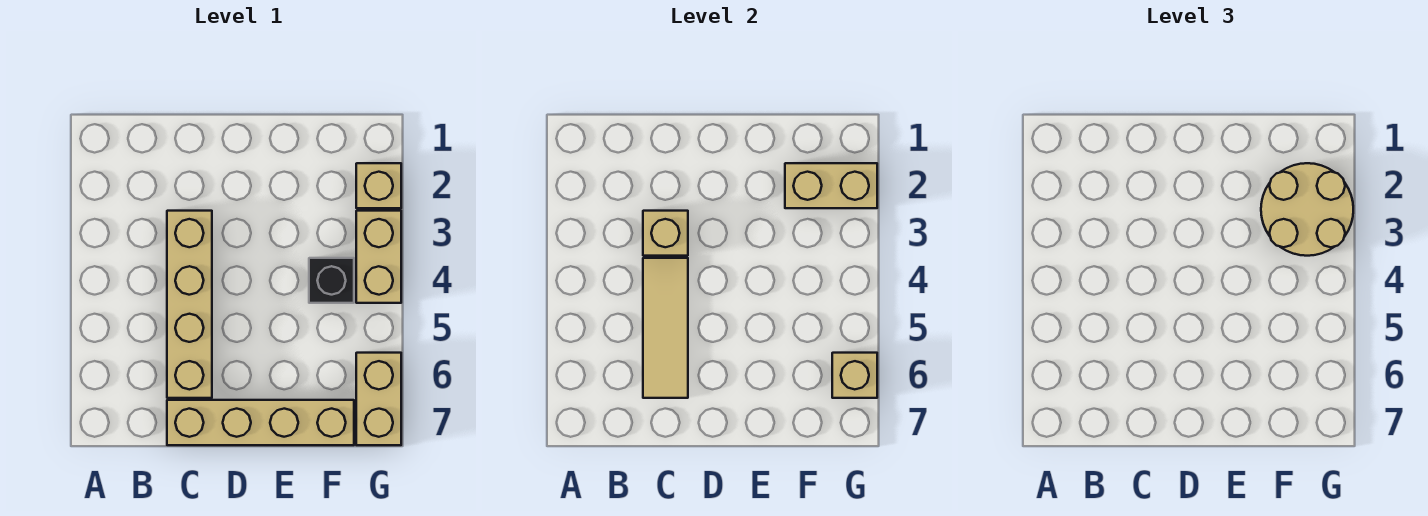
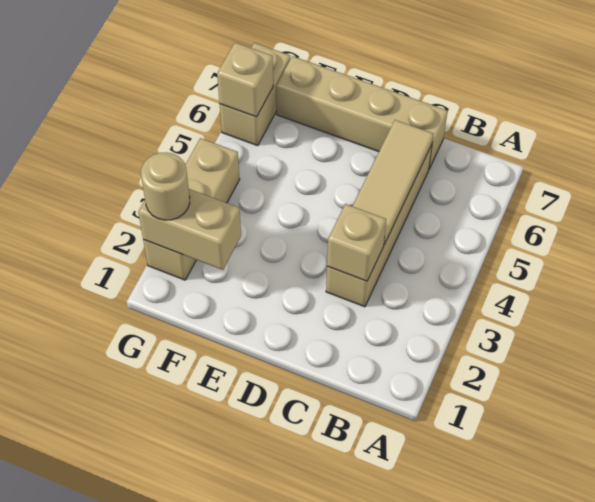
tan round brick F2:G3 level 3 -> tan round brick G2 level 3
black brick F4 level 1 -> none

